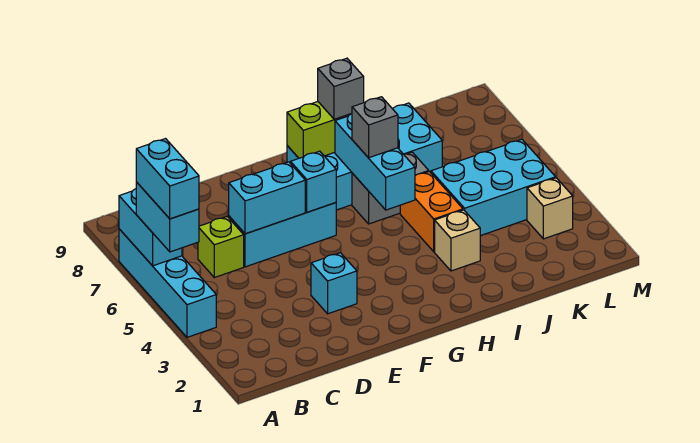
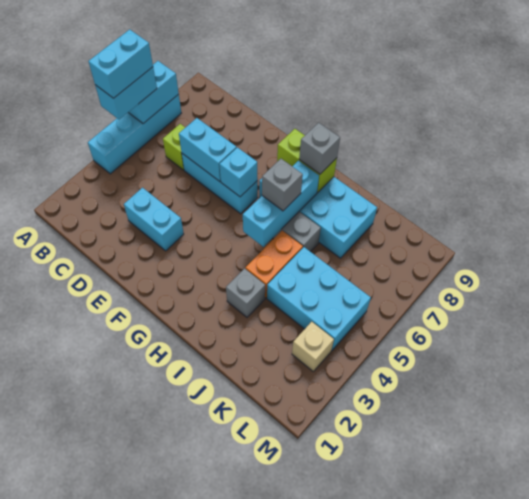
cyan brick E3 level 1 -> cyan brick D3:E3 level 1
tan brick I3 level 1 -> grey brick I3 level 1

